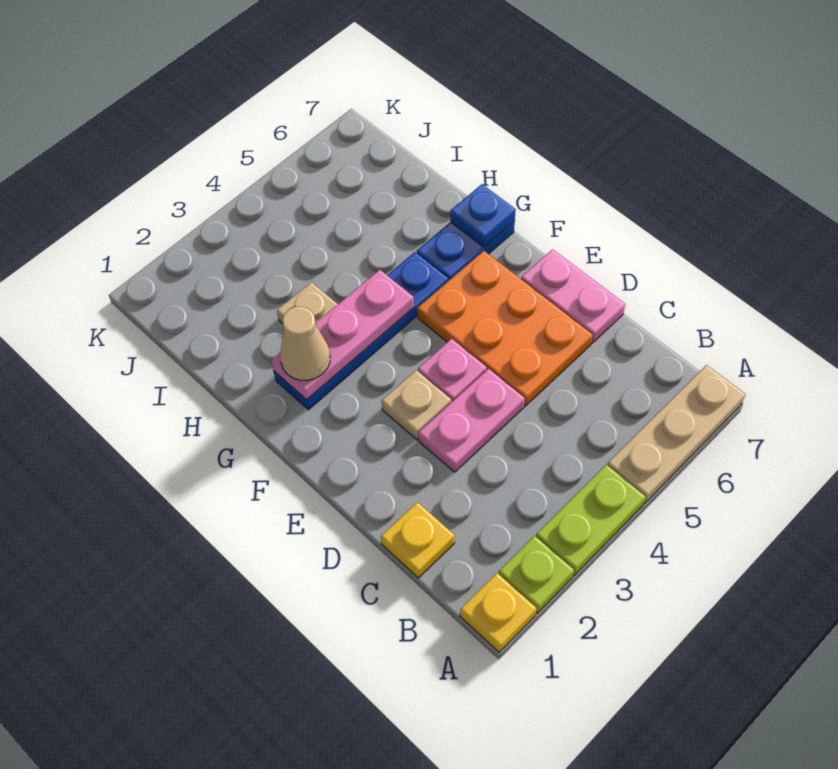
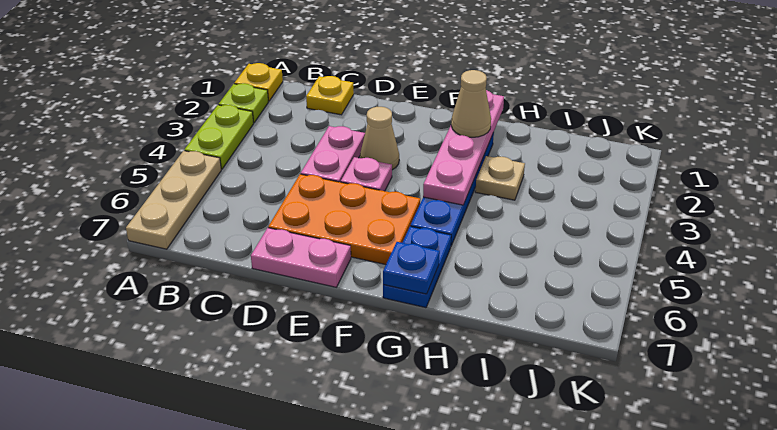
tan plate E3 level 1 -> tan cone E3 level 1
pink plate G2:G4 level 2 -> pink plate G1:G4 level 2

